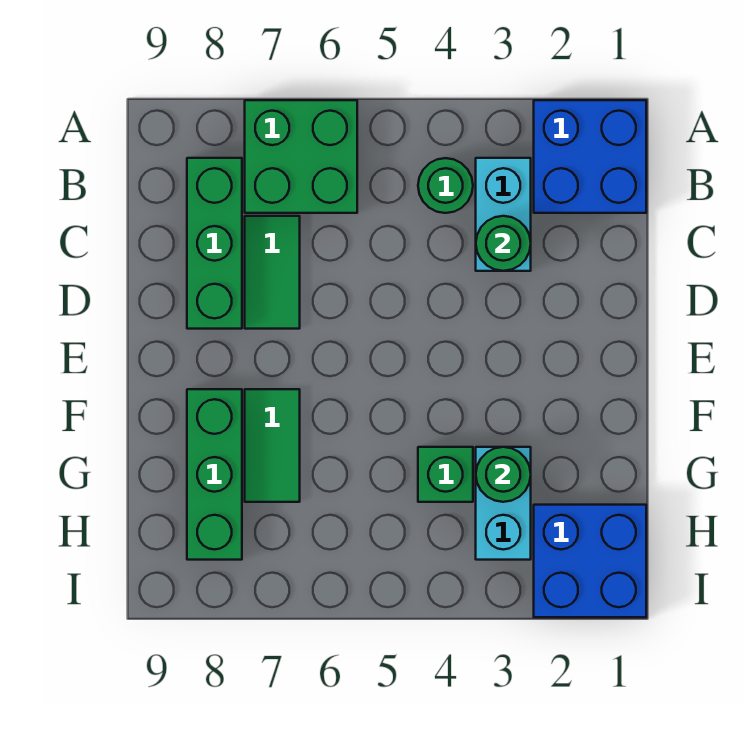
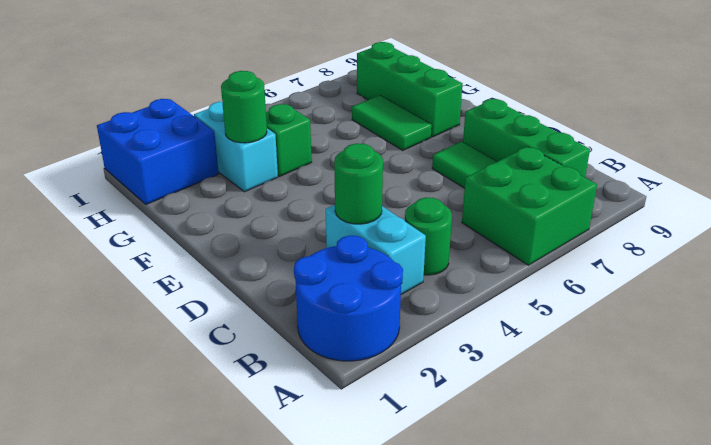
blue brick A1:B2 level 1 -> blue round brick A1:B2 level 1

